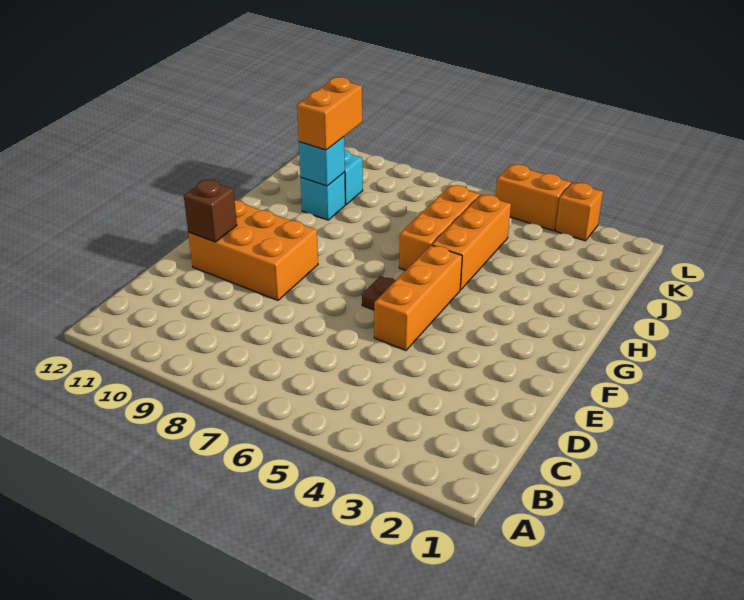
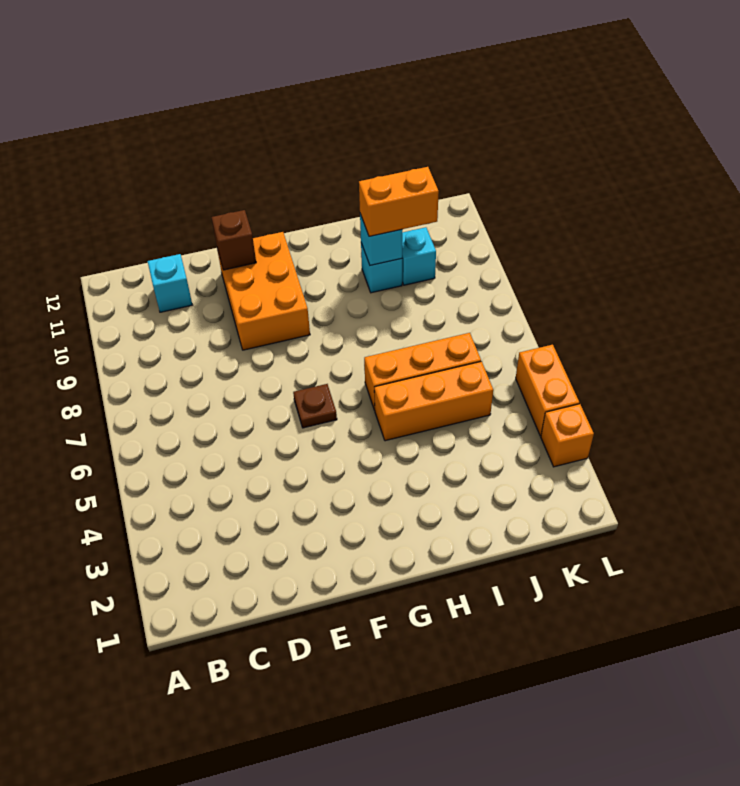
none -> cyan brick C11 level 1
orange brick E5:G5 level 1 -> none

